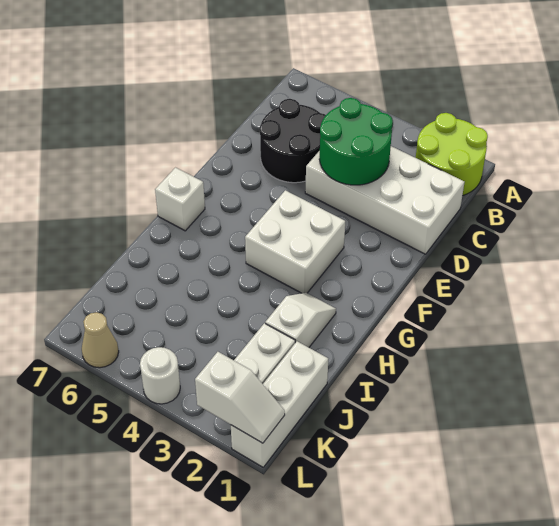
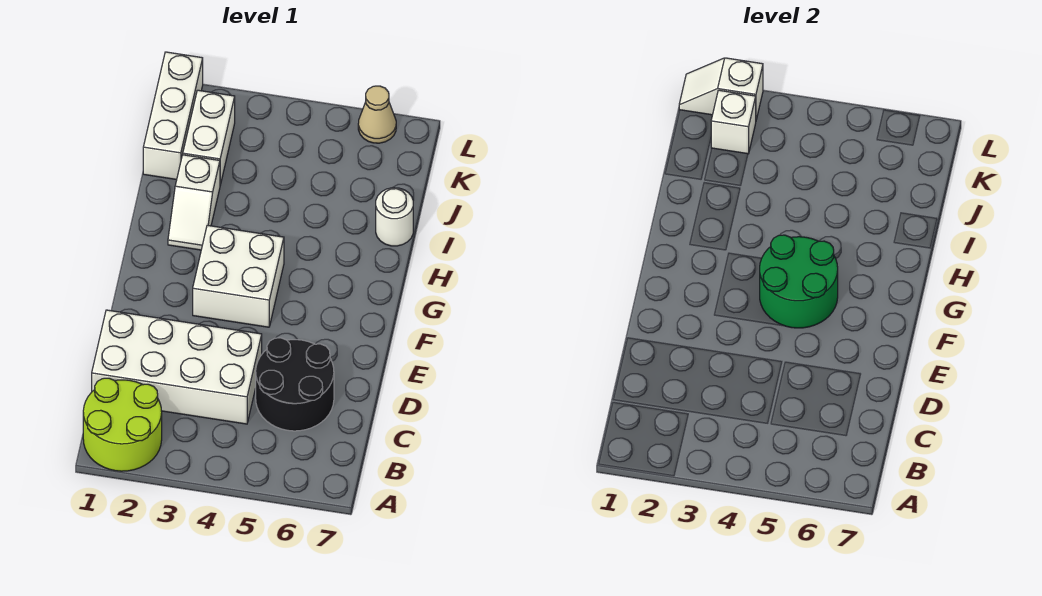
green round brick C3:D4 level 2 -> green round brick F4:G5 level 2
white brick G7 level 1 -> white brick K2 level 2
white round brick L4 level 1 -> white round brick I7 level 1

